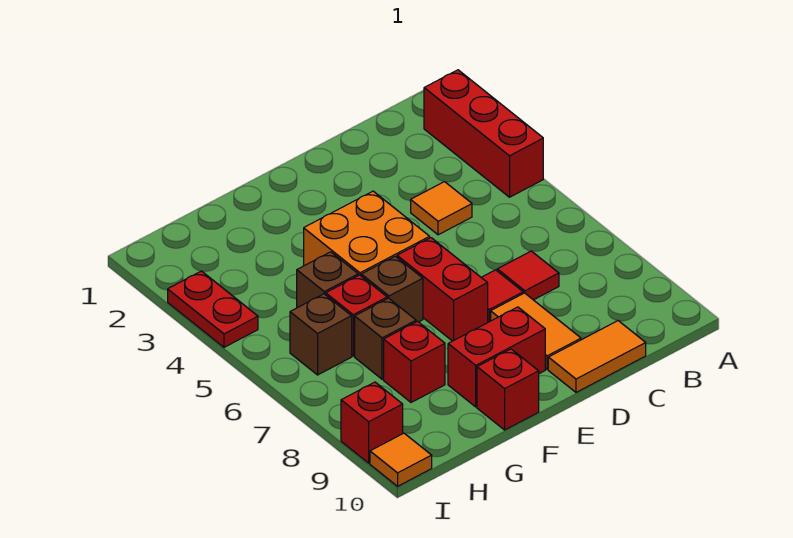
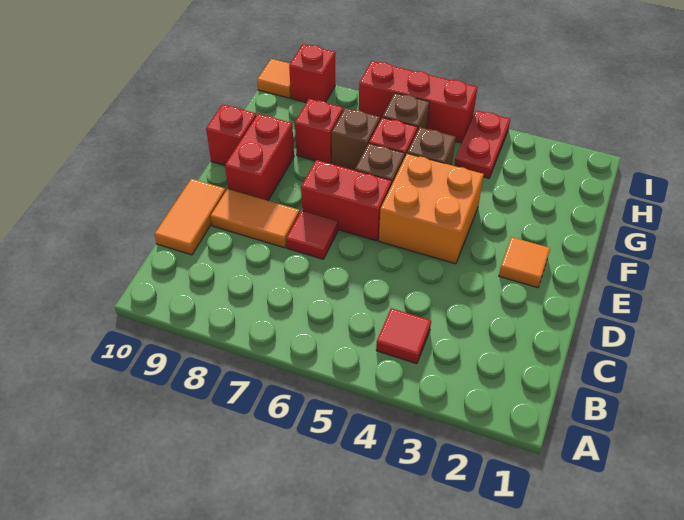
red brick A2:A4 level 1 -> red brick I5:I7 level 1
orange tile C4 level 1 -> orange tile E2 level 1
red tile C7 level 1 -> red tile B4 level 1
red plate I3:I4 level 1 -> red plate H4:I4 level 1

